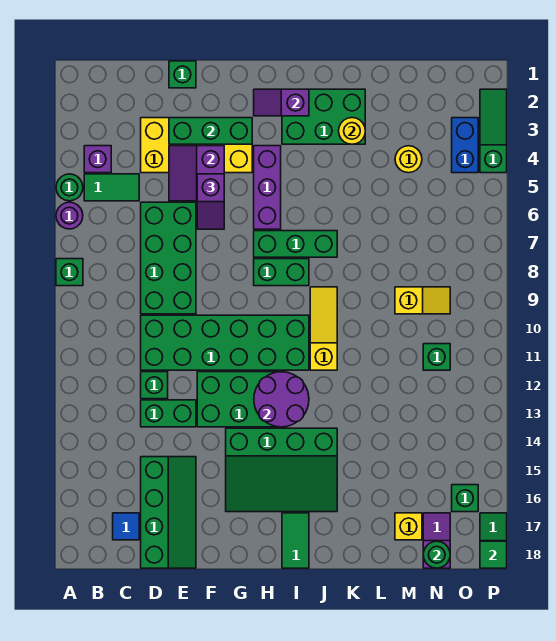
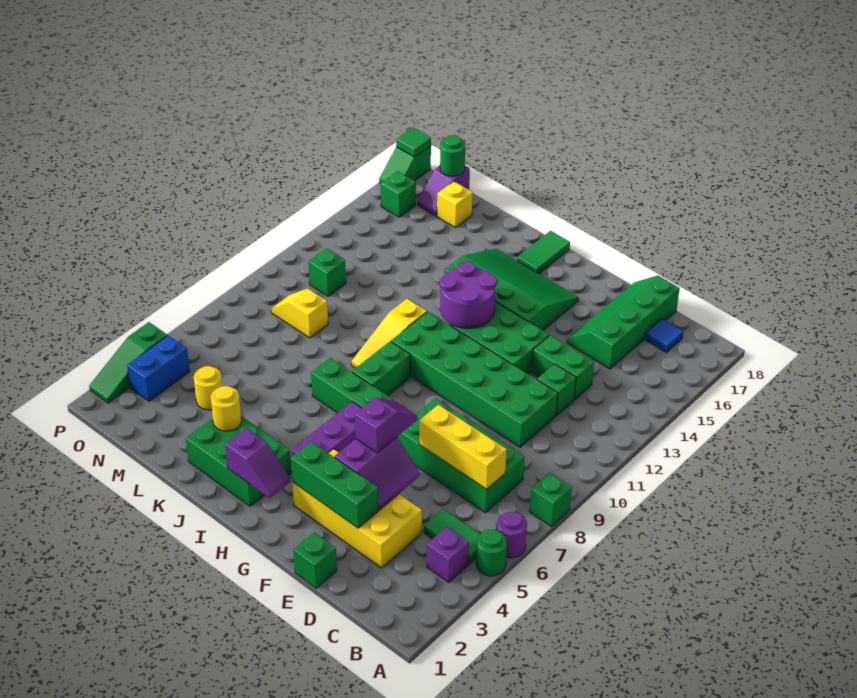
none -> yellow brick C7:E7 level 2
green brick D6:E9 level 1 -> green brick C7:F8 level 1
green brick H8:I8 level 1 -> green brick I8:I9 level 1

